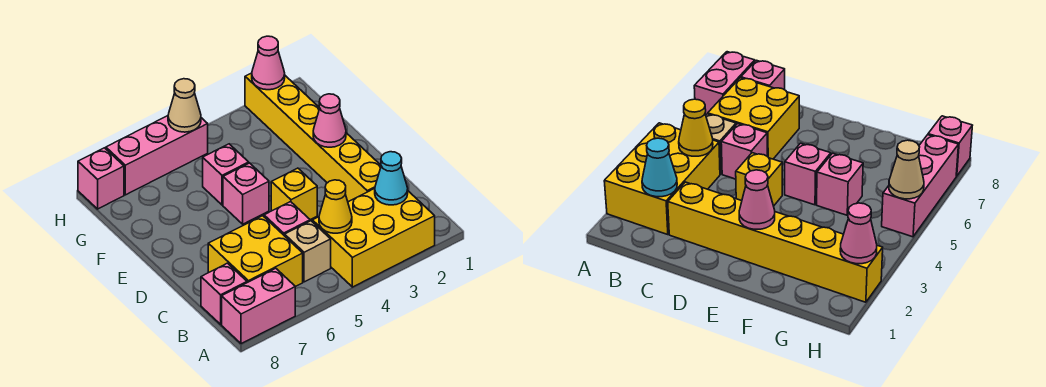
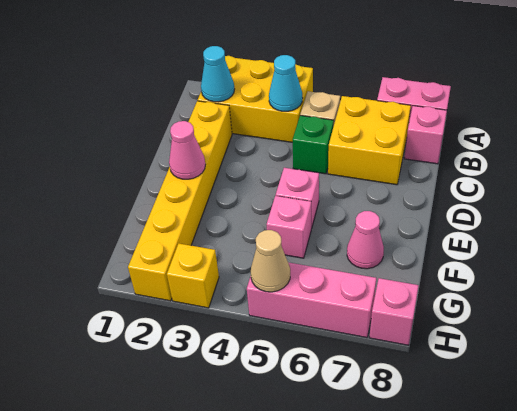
yellow cone B4 level 2 -> cyan cone B4 level 2
pink brick C5 level 1 -> green brick C5 level 1
yellow brick D4 level 1 -> yellow brick H3 level 1
pink cone H2 level 2 -> pink cone F7 level 1

